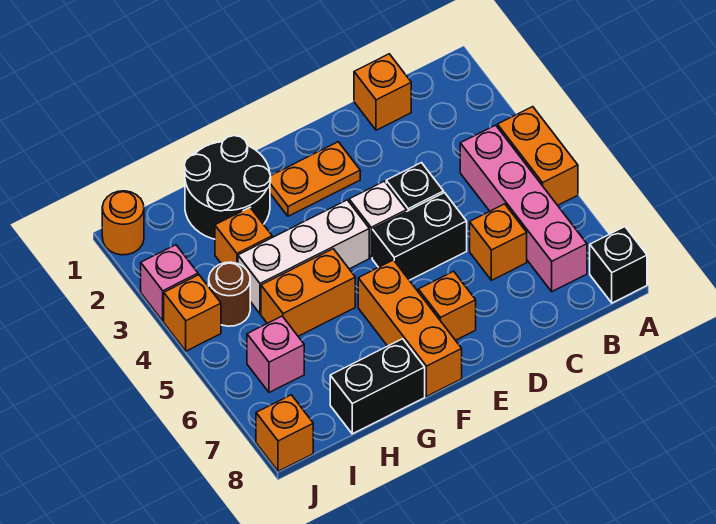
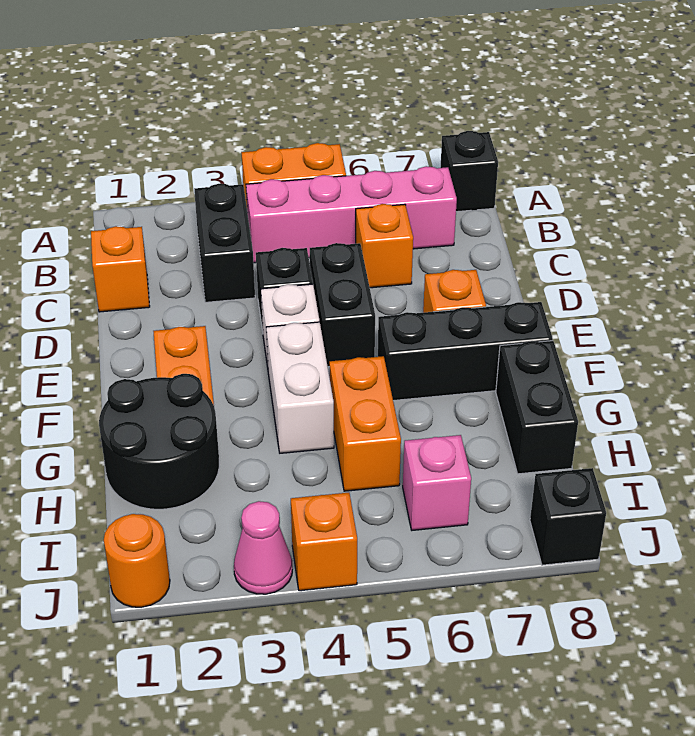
none -> black brick B3:C3 level 1
white brick F4:H4 level 1 -> white brick F4:G4 level 1
orange brick F6:F8 level 1 -> black brick F6:F8 level 1
orange brick H3 level 1 -> none
brown round brick I4 level 1 -> none
pink brick J3 level 1 -> pink cone J3 level 1
orange brick J8 level 1 -> black brick J8 level 1

